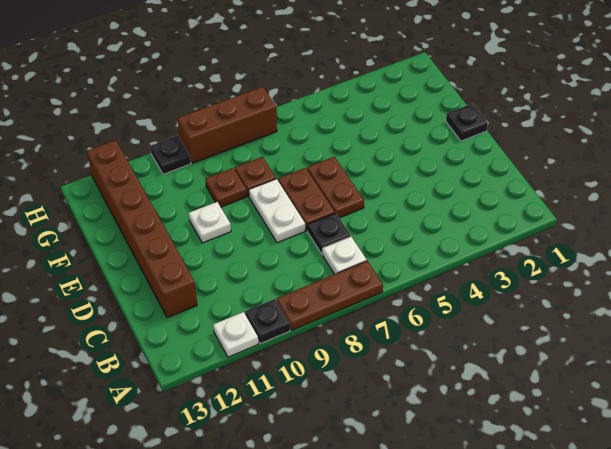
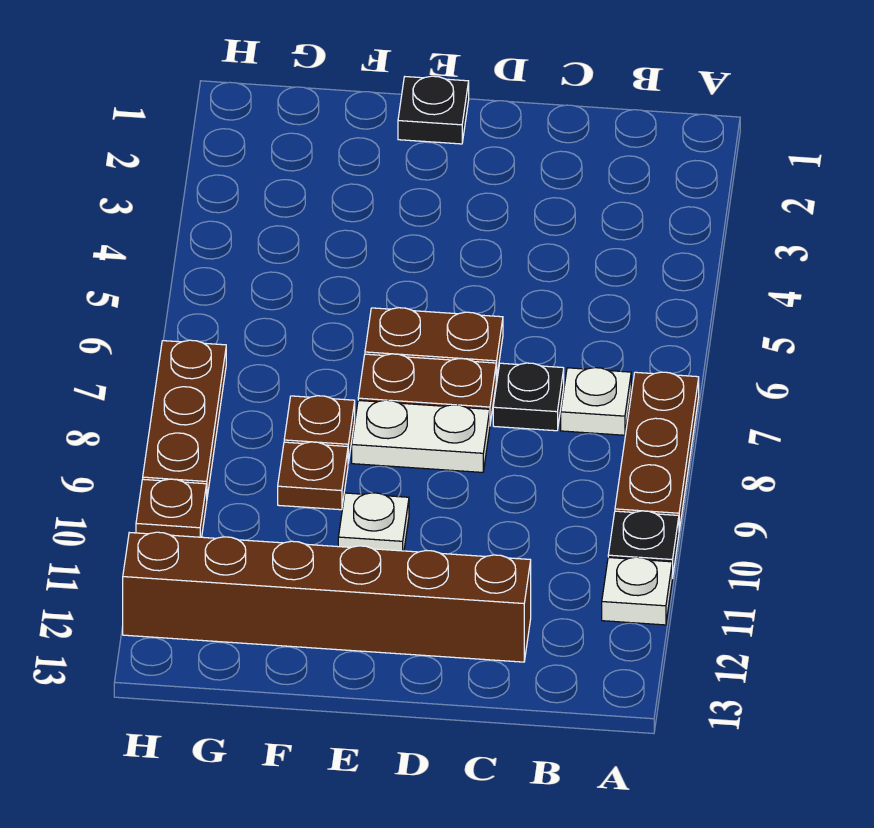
brown brick H7:H9 level 1 -> brown plate H7:H9 level 1
black plate H10 level 1 -> brown plate H10 level 1

